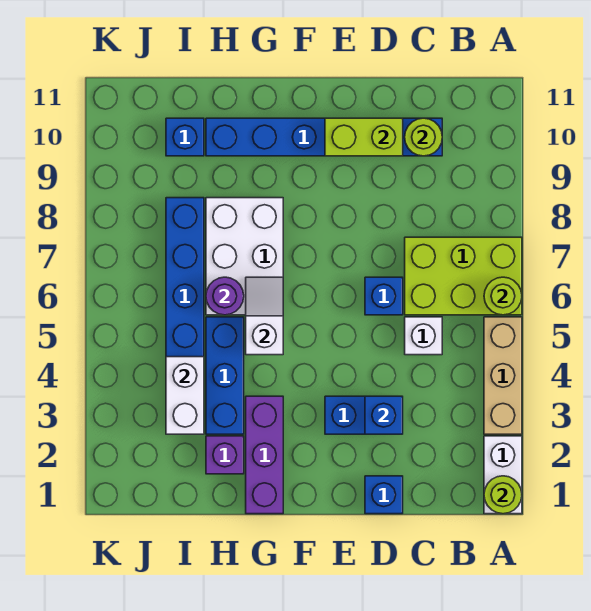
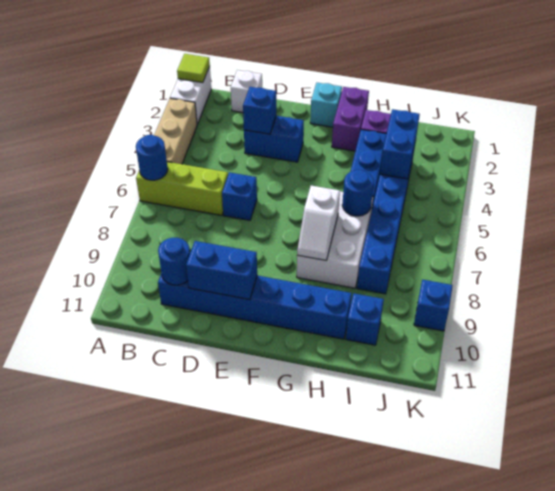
lime round brick A1 level 2 -> lime tile A1 level 2
lime brick A6:C7 level 1 -> lime brick A6:C6 level 1
lime round brick A6 level 2 -> blue round brick A6 level 2
white brick C5 level 1 -> white brick C1 level 1
lime round brick C10 level 2 -> blue round brick C10 level 2
blue brick D1 level 1 -> blue brick K9 level 1
lime brick D10:E10 level 2 -> blue brick D10:E10 level 2
none -> cyan brick F1 level 1
purple brick G1:G3 level 1 -> purple brick G1:G2 level 1
white slope G5:G6 level 2 top 5 -> white slope G7:G8 level 2 top 7
purple round brick H6 level 2 -> blue round brick H6 level 2
white brick I3:I4 level 2 -> blue brick I3:I4 level 2

